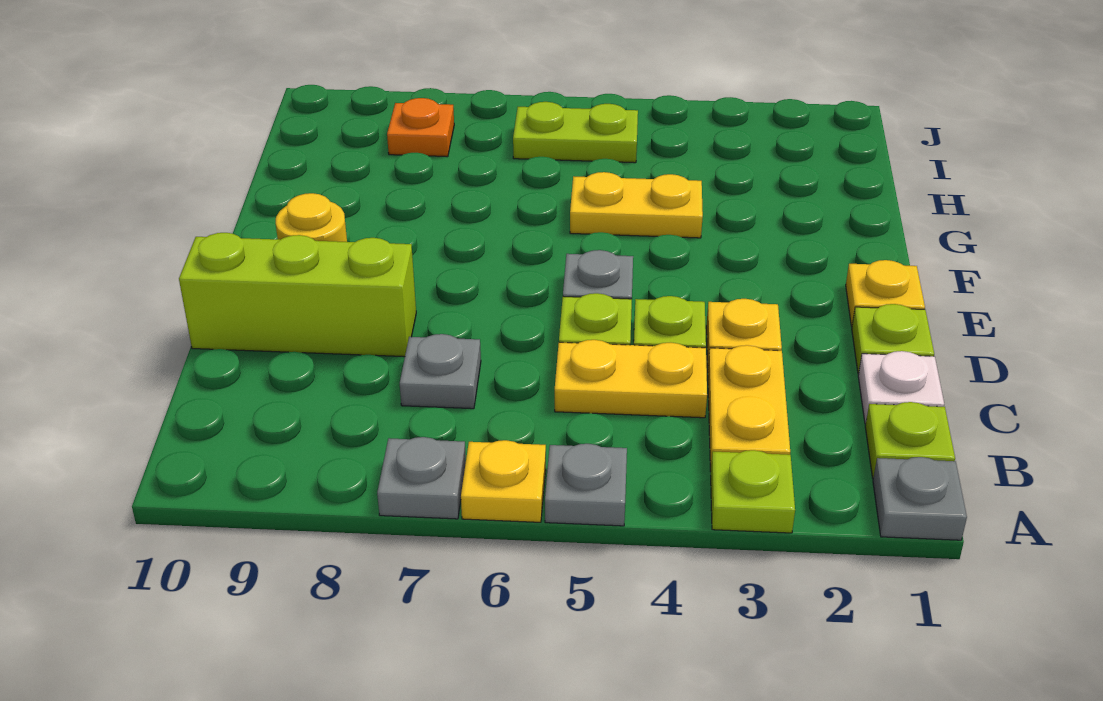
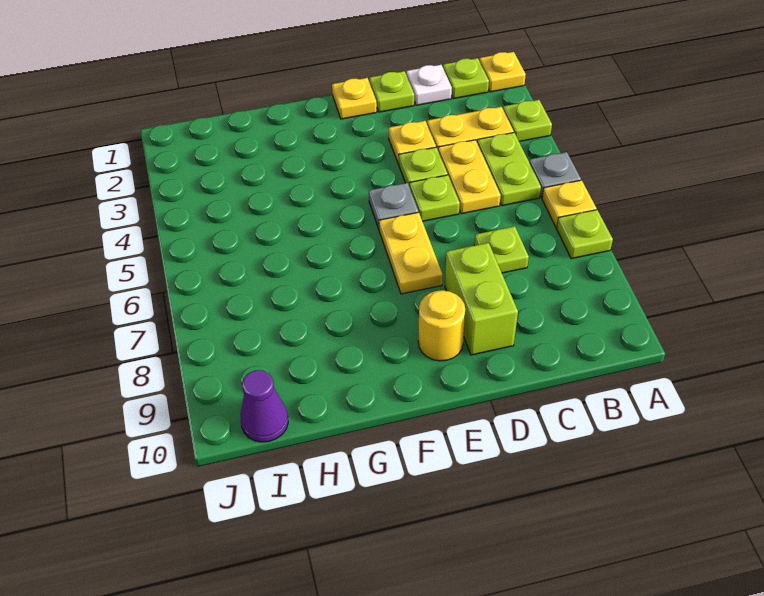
grey plate A1 level 1 -> yellow plate A1 level 1
grey plate A7 level 1 -> lime plate A7 level 1
grey plate C7 level 1 -> lime plate C7 level 1
lime brick D8:D10 level 1 -> lime brick D8:D9 level 1
yellow plate G4:G5 level 1 -> yellow plate E6:E7 level 1
lime plate I5:I6 level 1 -> lime plate B4:B5 level 1
orange plate I8 level 1 -> none
none -> purple cone I10 level 1

